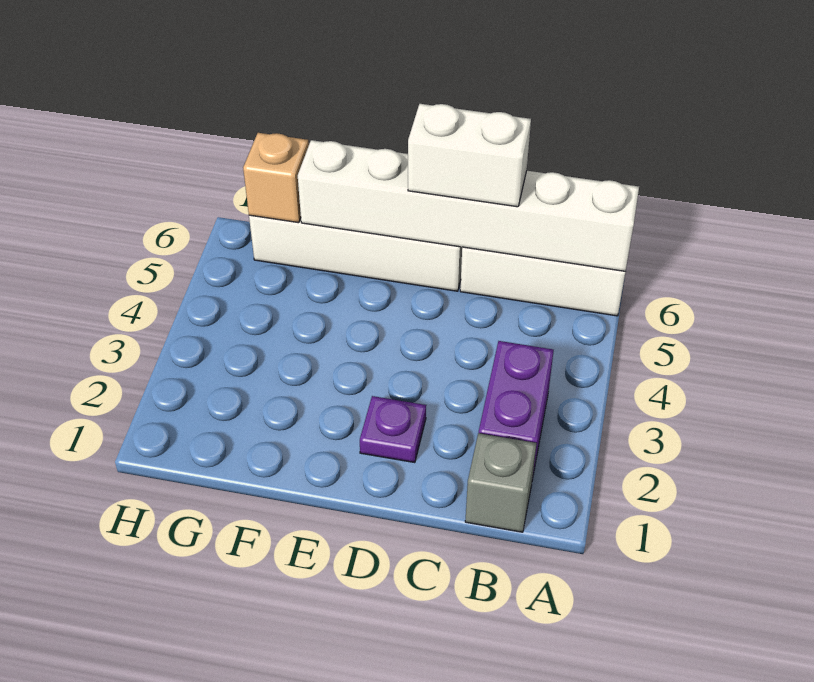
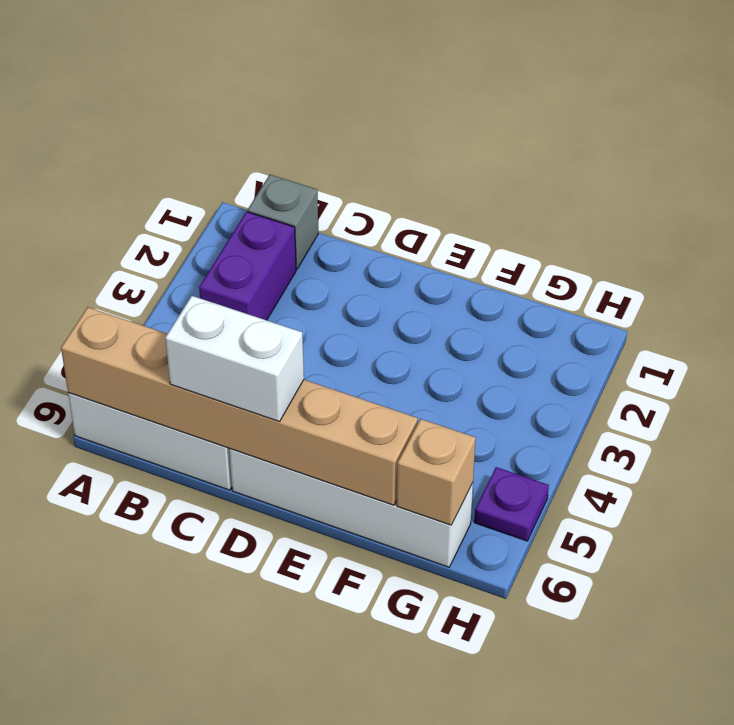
white brick A6:F6 level 2 -> tan brick A6:F6 level 2
purple plate D2 level 1 -> purple plate H5 level 1

